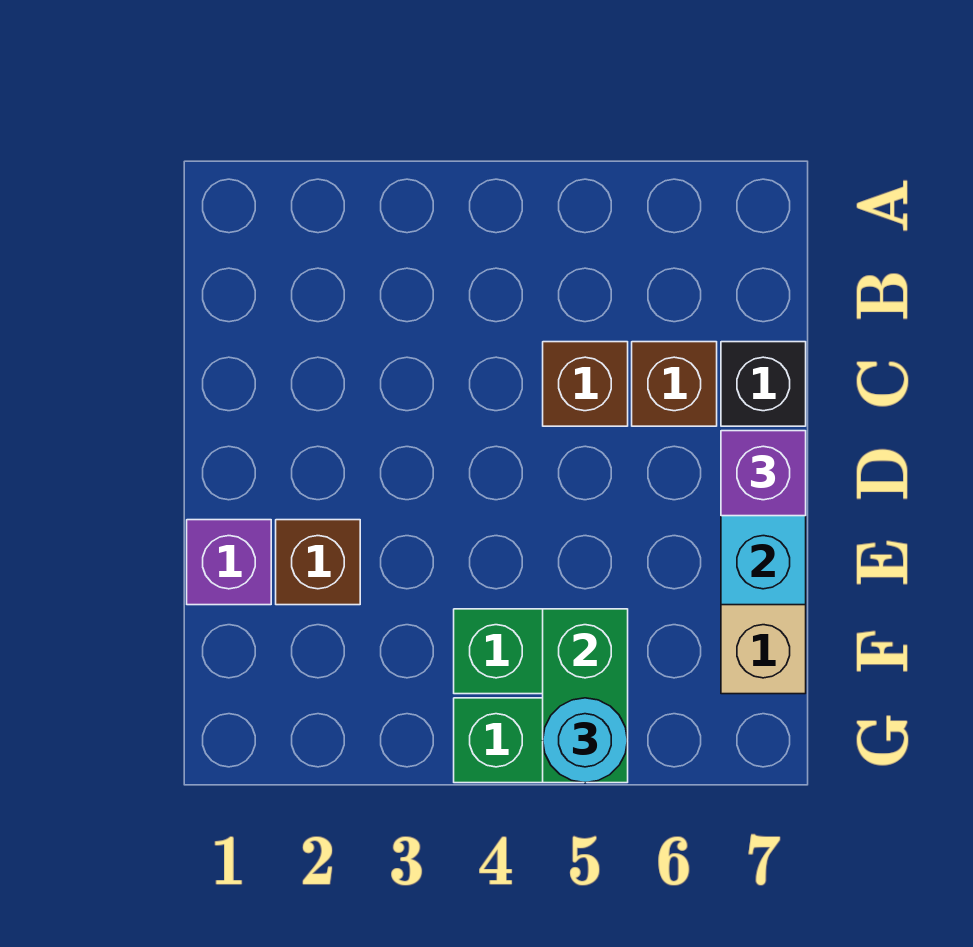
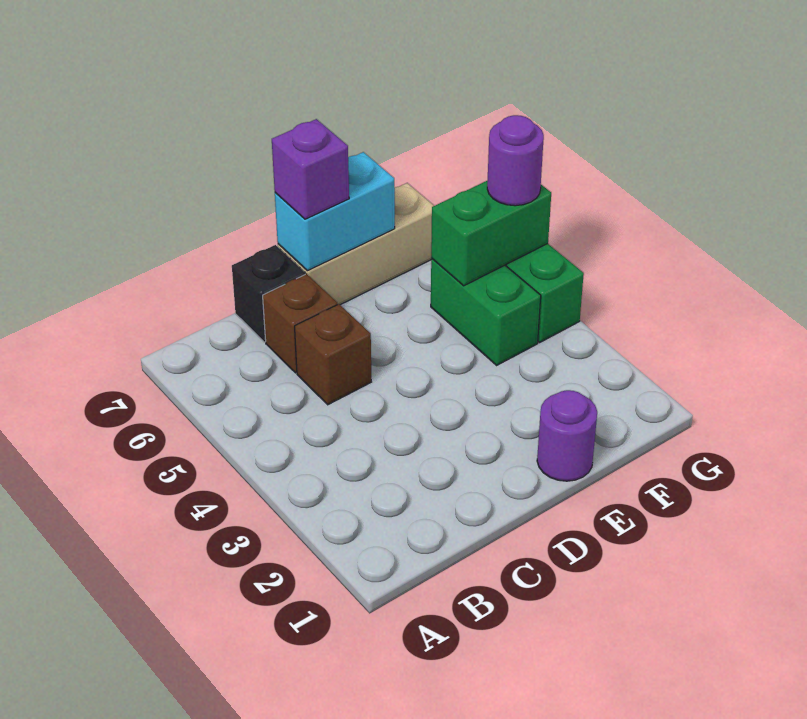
purple brick E1 level 1 -> purple round brick E1 level 1
brown brick E2 level 1 -> none
cyan round brick G5 level 3 -> purple round brick G5 level 3

